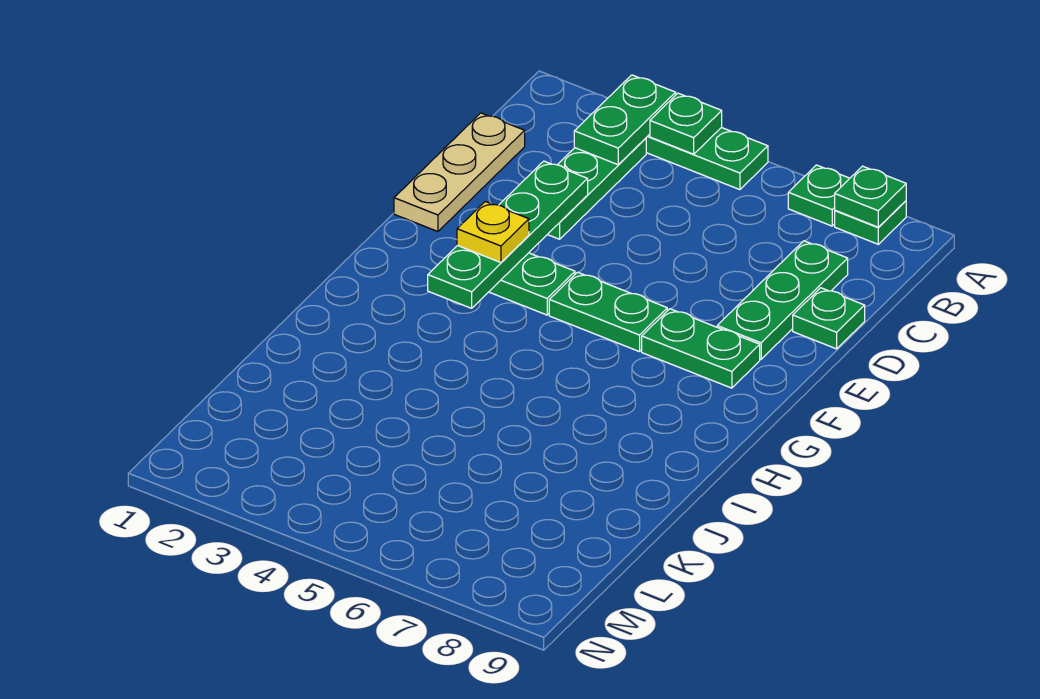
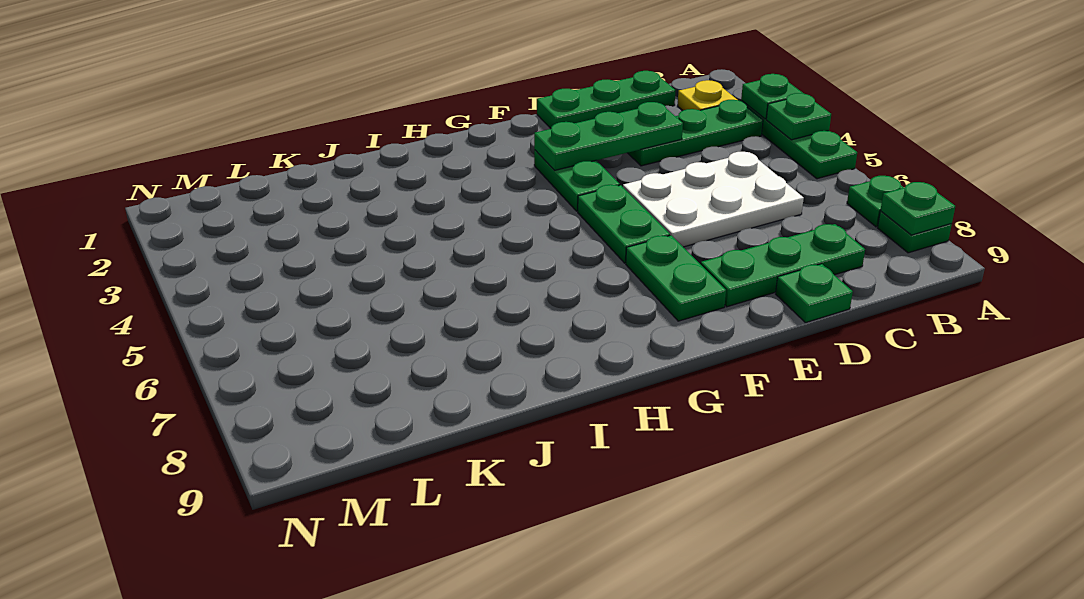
green plate A3:B3 level 2 -> green plate A3 level 2
tan plate C1:E1 level 1 -> green plate C1:E1 level 1
none -> white plate C5:E6 level 1
green plate D3:G3 level 2 -> green plate D3:F3 level 2
yellow plate F3 level 3 -> yellow plate B2 level 1

